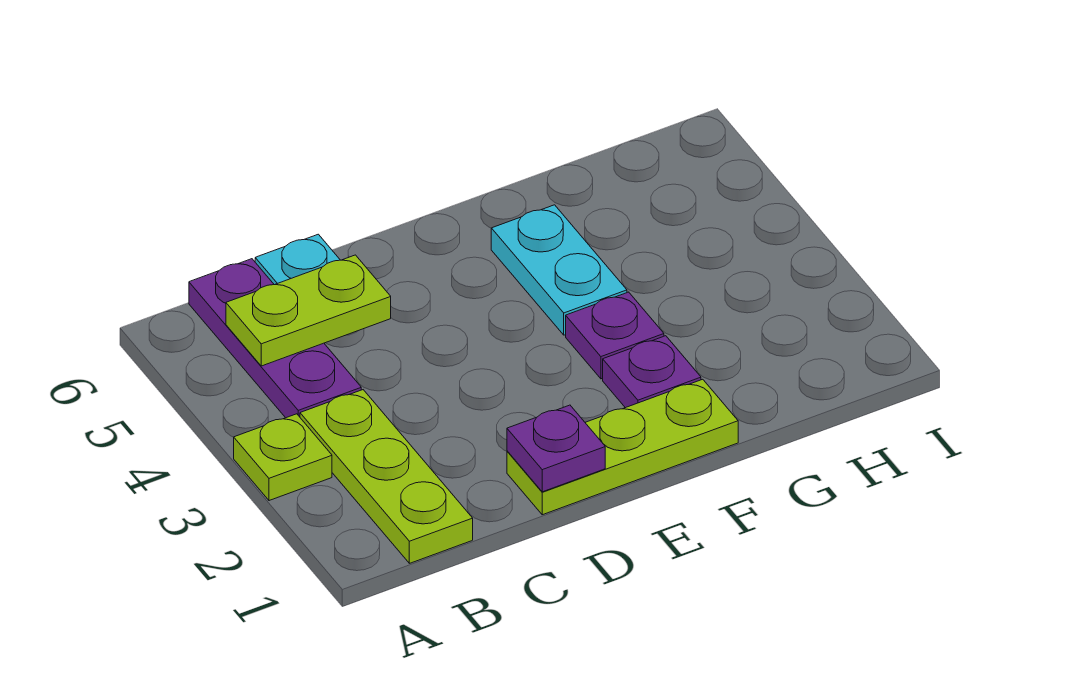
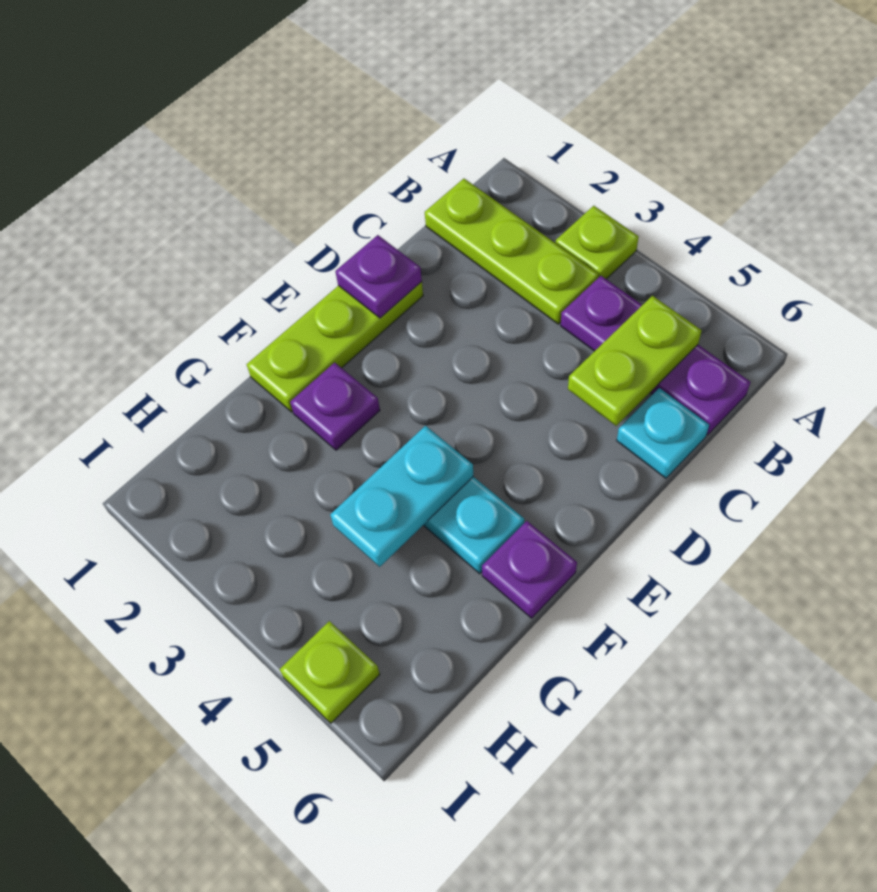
purple plate F3 level 1 -> purple plate F6 level 1
none -> cyan plate F4:G4 level 2
none -> lime plate I5 level 1

